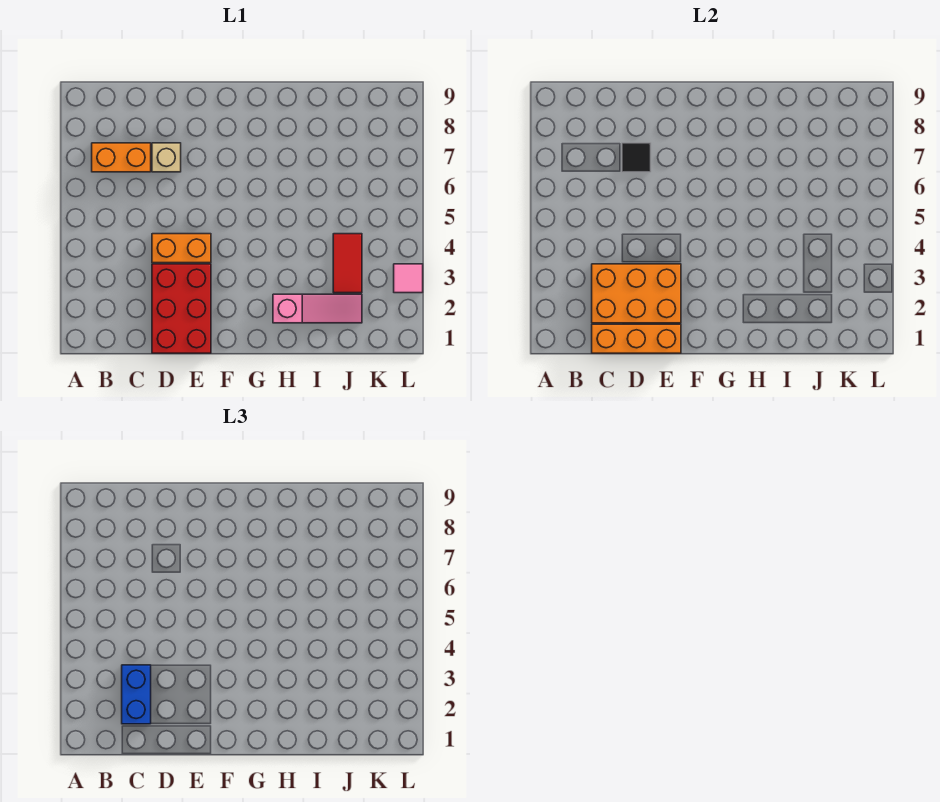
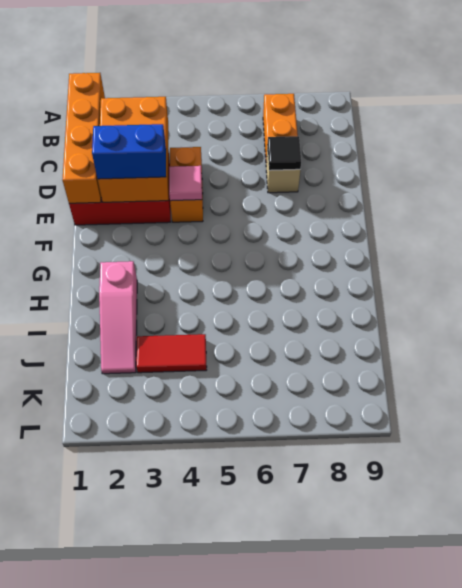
orange brick C1:E1 level 2 -> orange brick B1:E1 level 2
blue brick C2:C3 level 3 -> blue brick E2:E3 level 3
pink tile L3 level 1 -> pink tile E4 level 2

